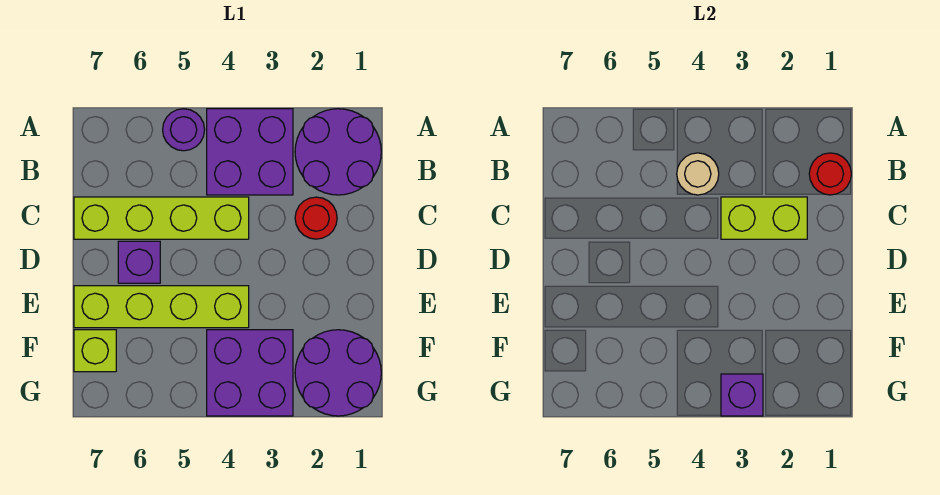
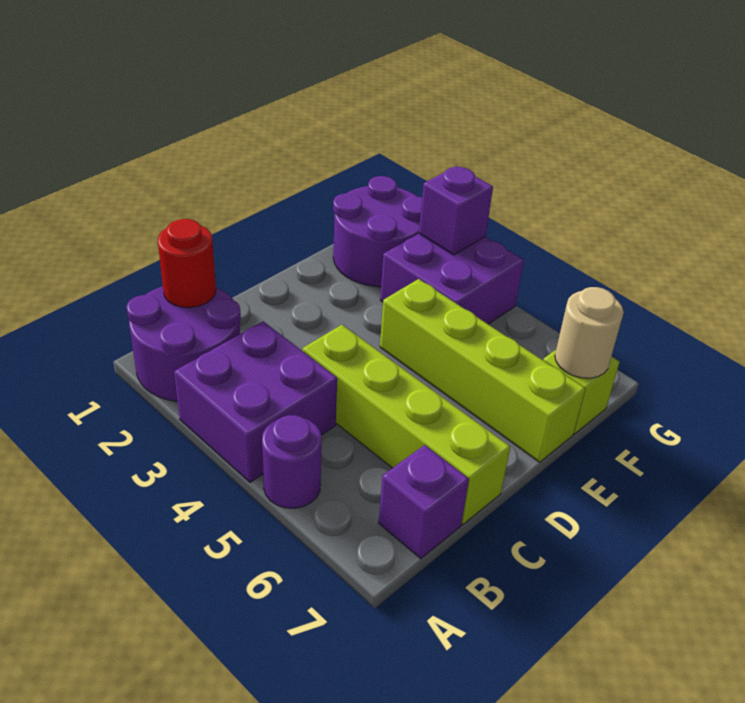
tan round brick B4 level 2 -> tan round brick F7 level 2
red round brick C2 level 1 -> none
lime brick C2:C3 level 2 -> none
purple brick D6 level 1 -> purple brick B7 level 1

